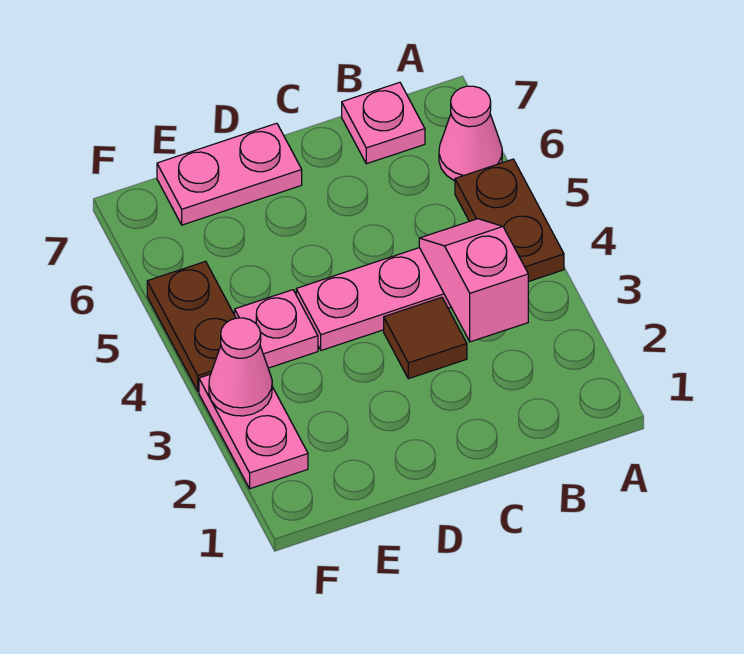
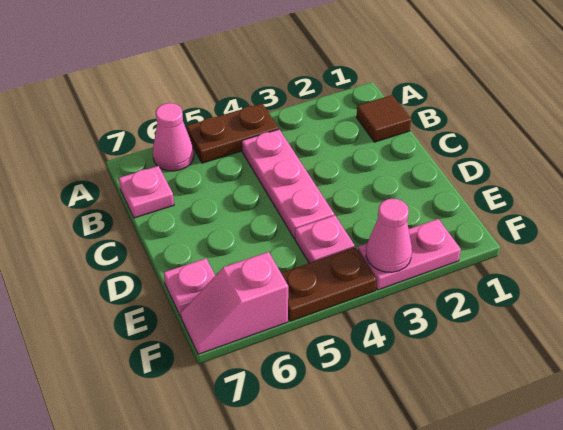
pink slope B3:B4 level 2 top 3 -> pink slope F6:F7 level 1 top 6
brown tile C3 level 1 -> brown tile B1 level 1
pink plate D7:E7 level 1 -> pink plate E7 level 1

